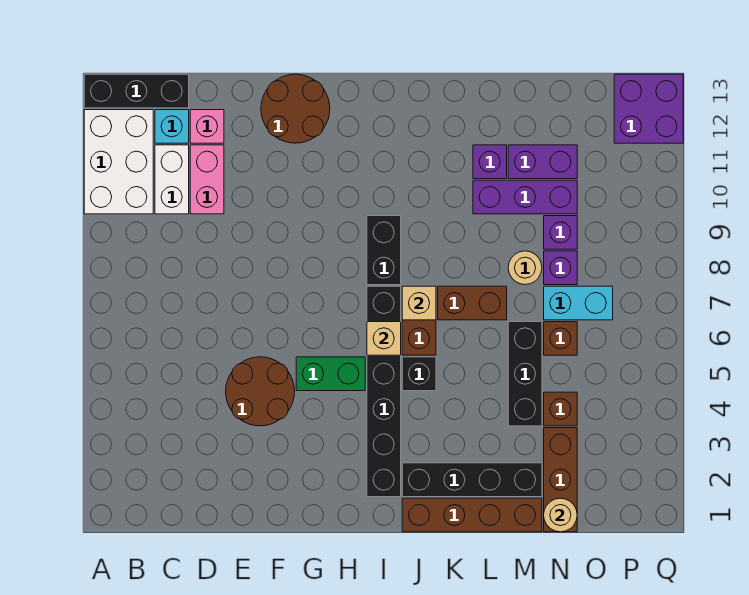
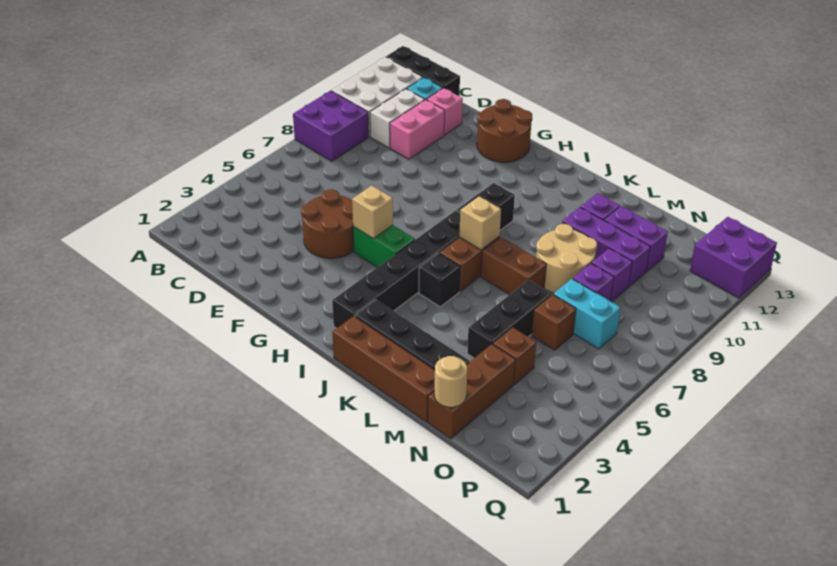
none -> purple brick A8:B9 level 1
tan brick I6 level 2 -> tan brick G5 level 2
tan round brick M8 level 1 -> tan round brick L8:M9 level 1

